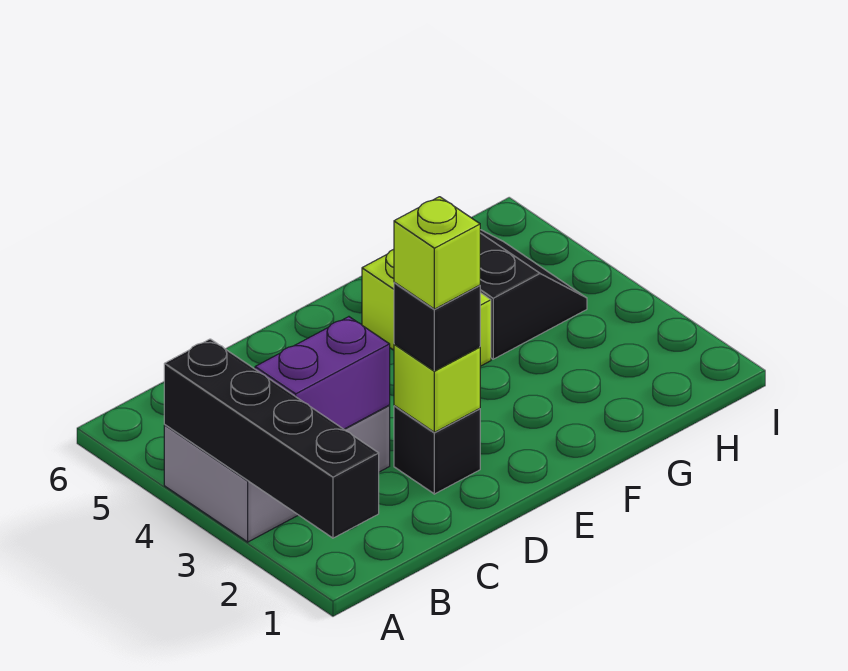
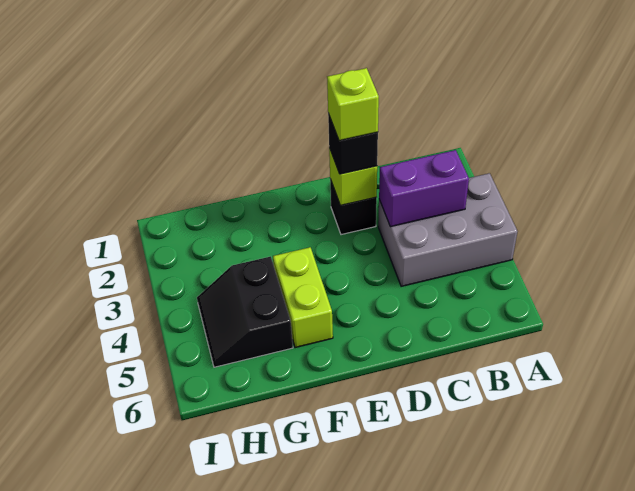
black brick A1:A4 level 2 -> none

